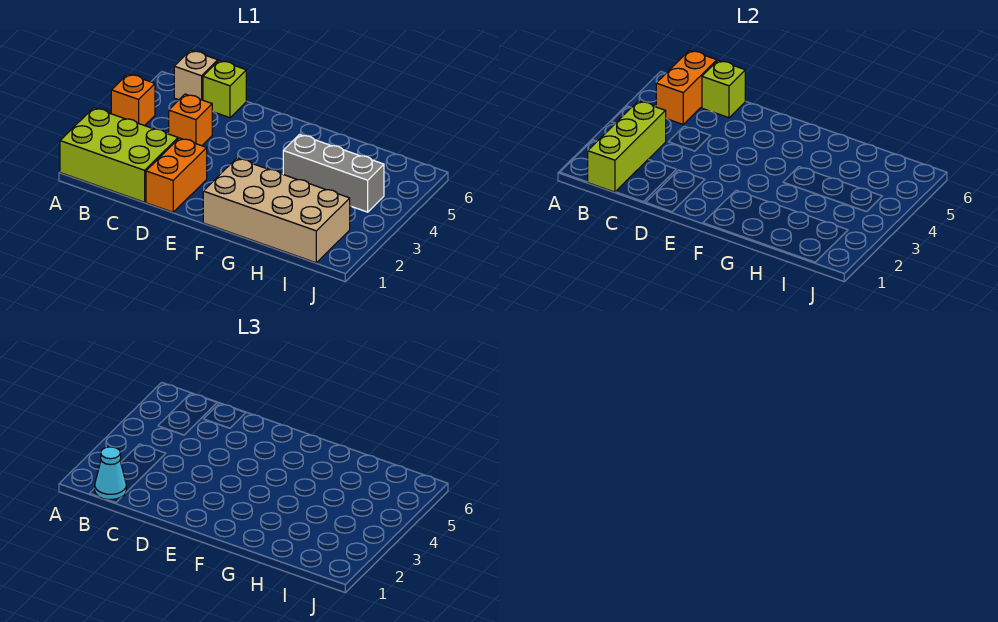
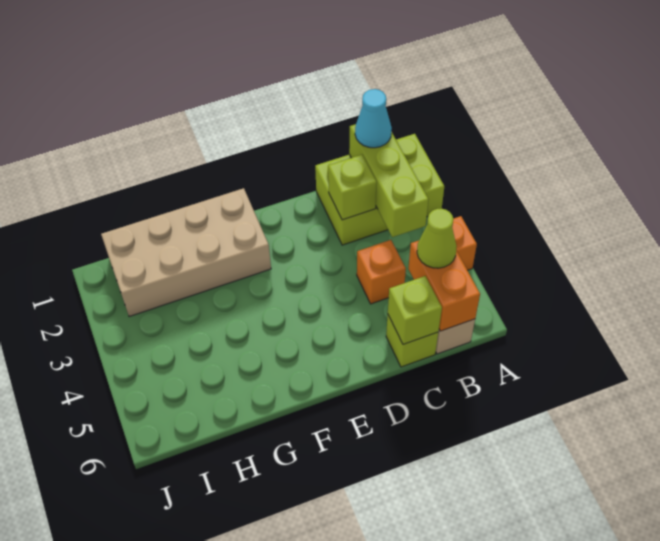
none -> lime cone B5 level 3
none -> lime brick C2 level 2
orange brick D1:D2 level 1 -> none
grey brick G4:I4 level 1 -> none

